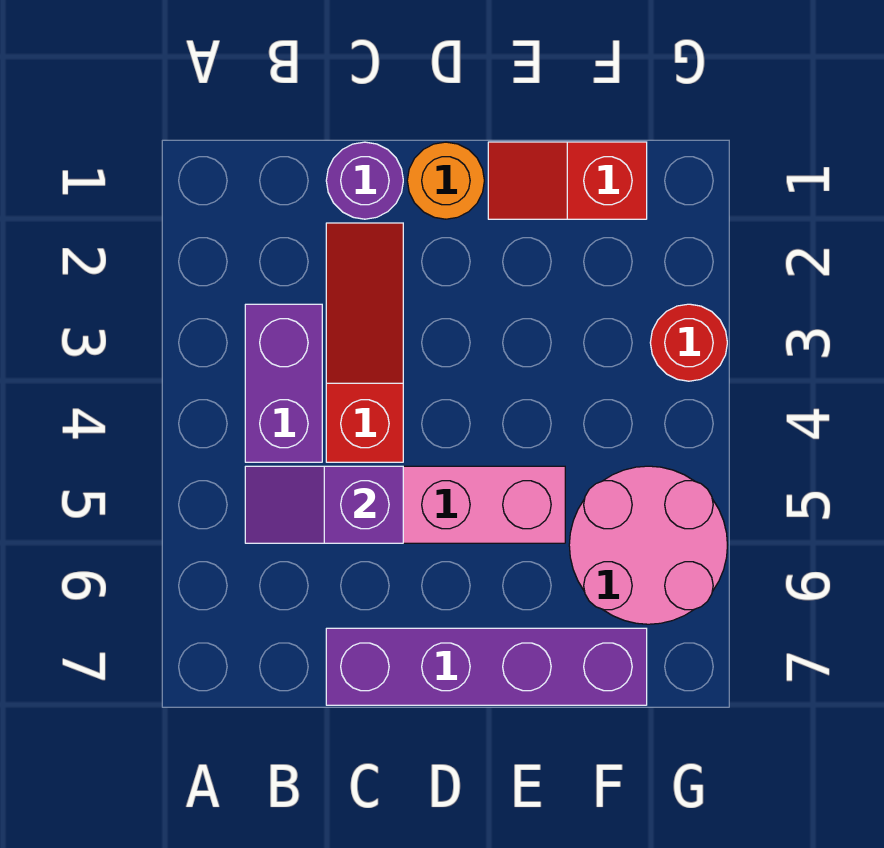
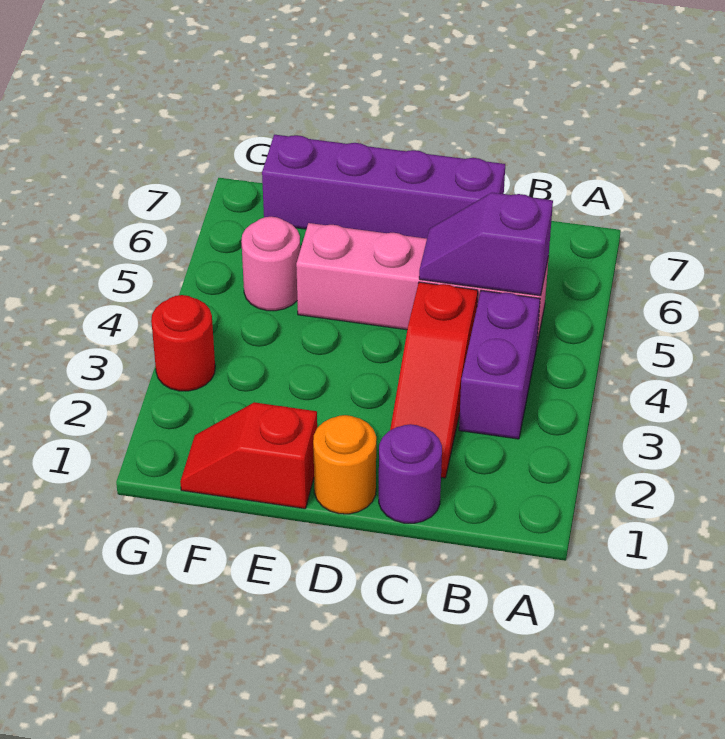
purple slope B5:C5 level 2 top C -> purple slope B5:C5 level 2 top B
red slope E1:F1 level 1 top F -> red slope E1:F1 level 1 top E
pink round brick F5:G6 level 1 -> pink round brick F5 level 1

